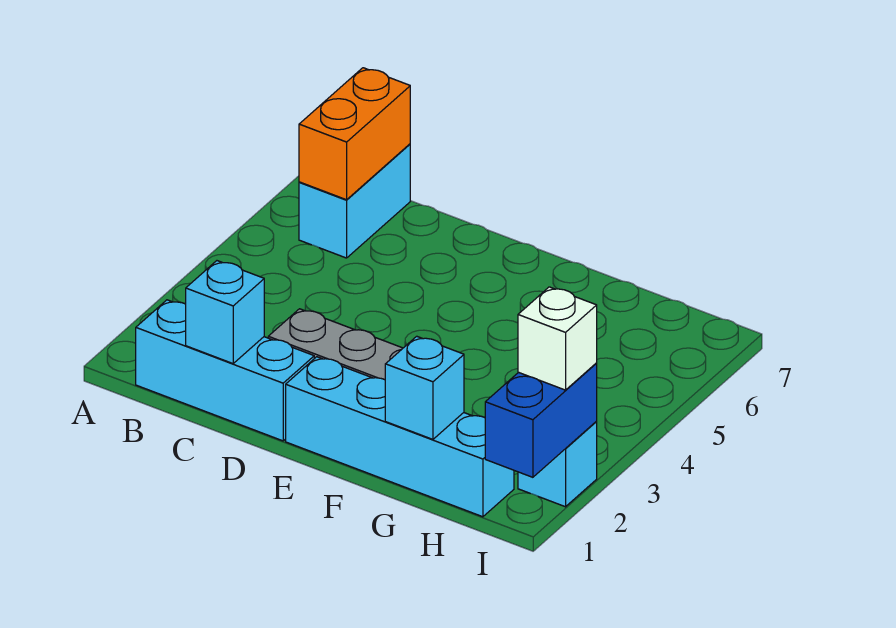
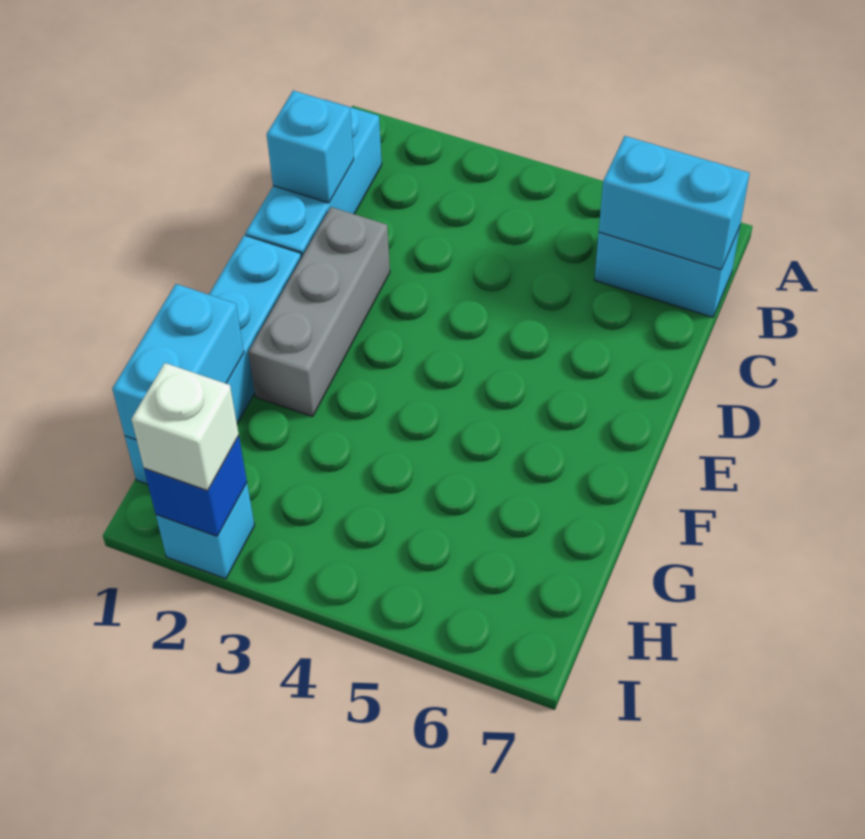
orange brick B6:B7 level 2 -> cyan brick B6:B7 level 2
cyan brick G1 level 2 -> cyan brick G1:H1 level 2
blue brick I1:I2 level 2 -> blue brick I2 level 2

